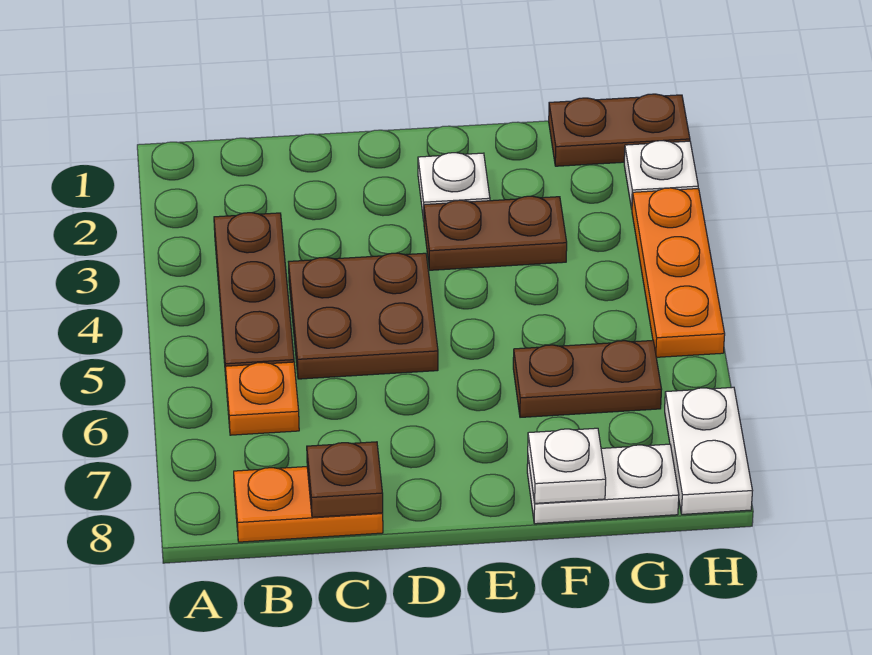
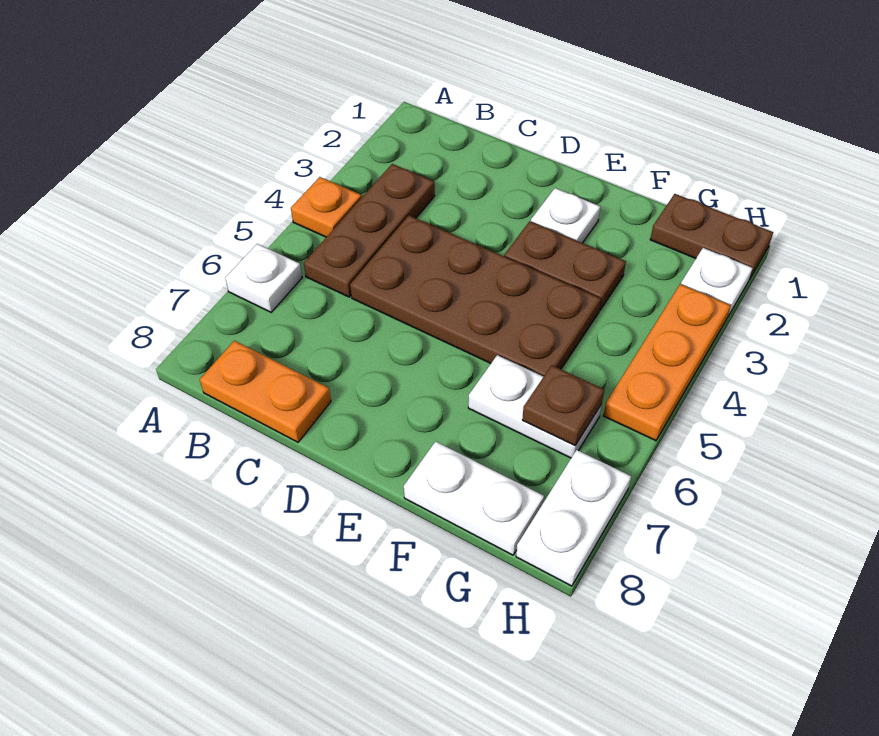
orange plate B6 level 1 -> orange plate A4 level 1
brown plate C4:D5 level 1 -> brown plate C4:F5 level 1
brown plate C8 level 2 -> brown plate G6 level 2
brown plate F6:G6 level 1 -> white plate F6:G6 level 1
white plate F8 level 2 -> white plate A6 level 1

